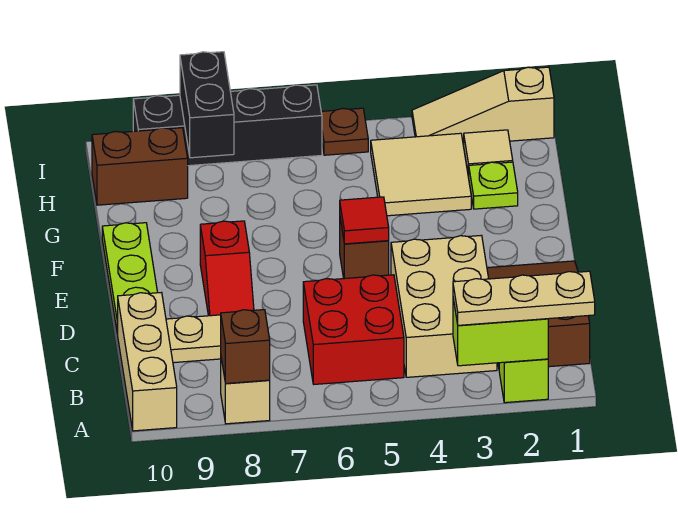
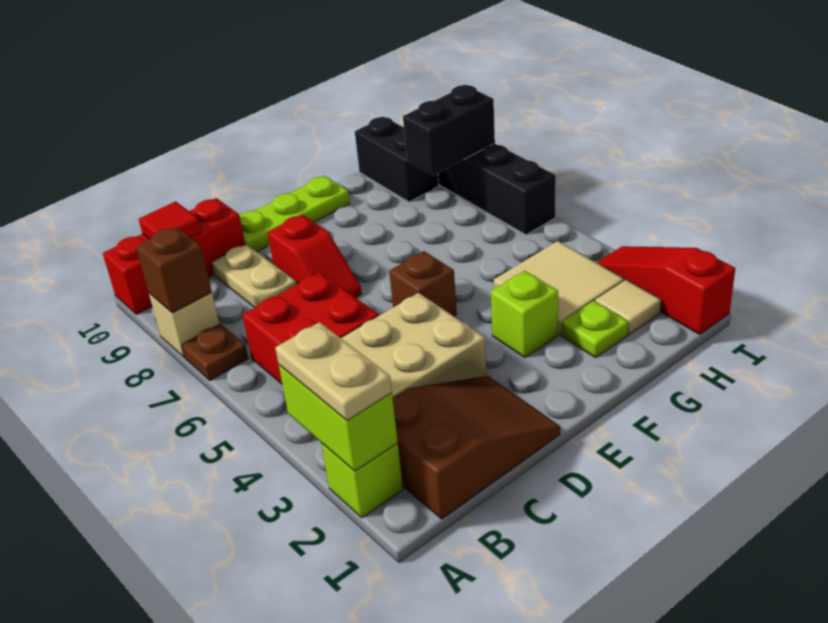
tan plate A1:A3 level 3 -> tan plate A2:A3 level 3
tan brick A10:C10 level 1 -> red brick A10:C10 level 1
red slope D8:E8 level 1 top E -> red slope D7:D8 level 1 top 8
red tile E5 level 2 -> red tile B10 level 2
none -> lime brick F3 level 1
brown brick H9:H10 level 1 -> black brick H9:H10 level 1
tan slope I1:I3 level 1 top 1 -> red slope I1:I3 level 1 top 1
brown plate I5 level 1 -> brown plate A7 level 1

